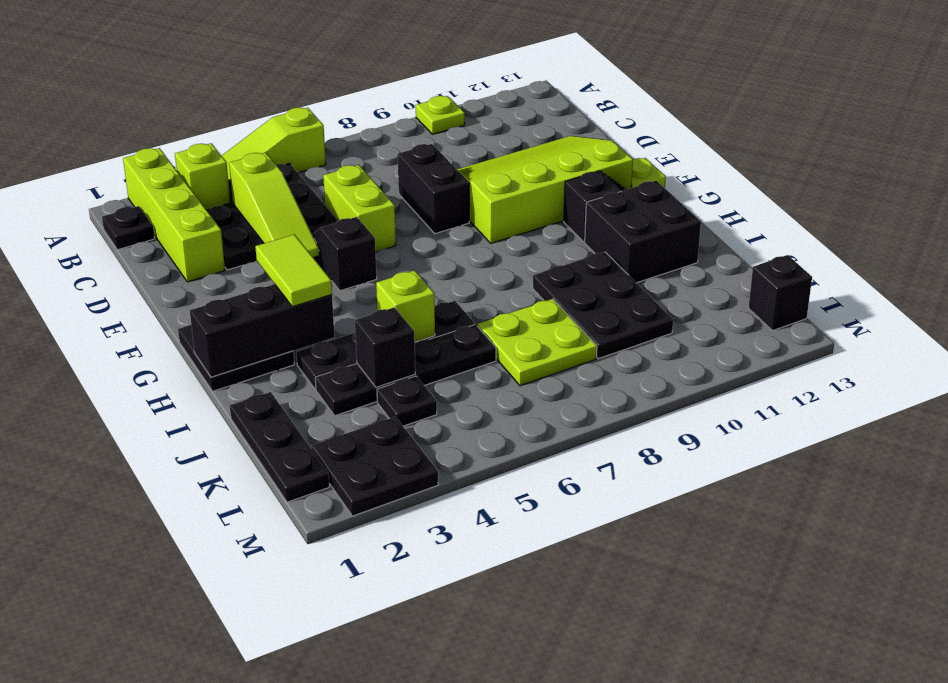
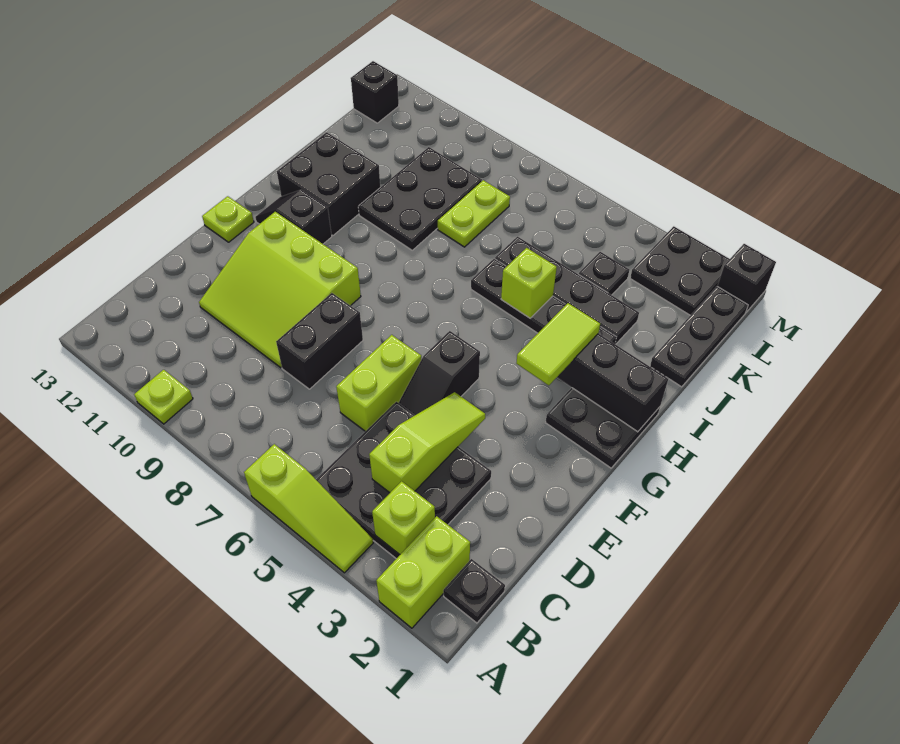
lime brick A2:D2 level 1 -> lime brick A2:B2 level 1
lime slope D9:F12 level 1 top F -> lime slope D9:F11 level 1 top F
black brick J4 level 2 -> black brick M1 level 1
lime plate J7:K8 level 1 -> lime plate J8:K8 level 1

